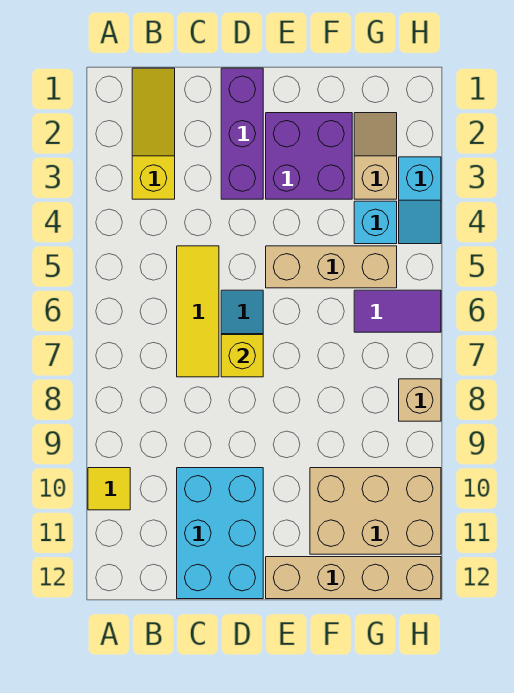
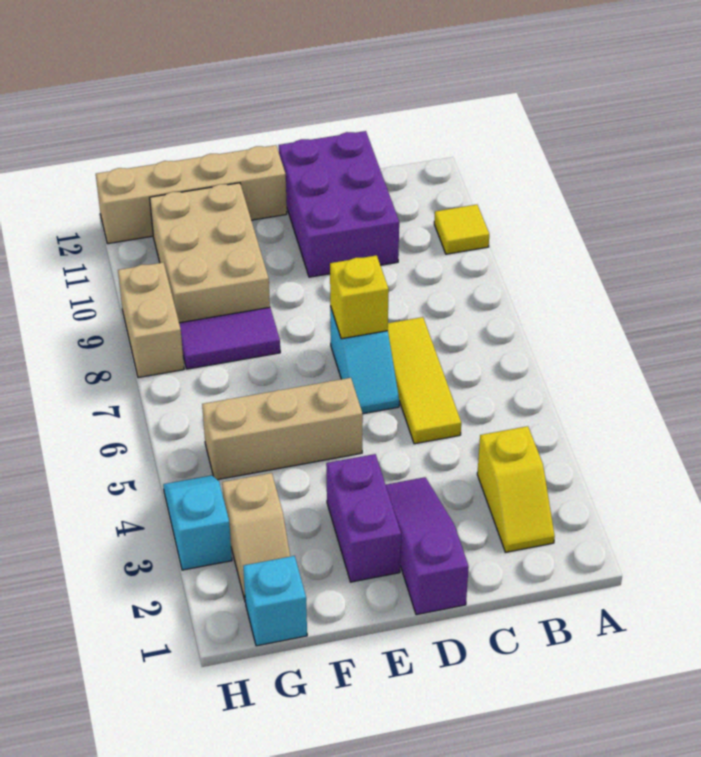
yellow slope B1:B3 level 1 top 3 -> yellow slope B2:B3 level 1 top 3
cyan brick C10:D12 level 1 -> purple brick C10:D12 level 1
purple brick D1:D3 level 1 -> purple slope D1:D3 level 1 top 1
purple brick E2:F3 level 1 -> purple brick E2:E3 level 1
tan brick F10:H11 level 1 -> tan brick F9:G11 level 1
cyan brick G4 level 1 -> cyan brick G1 level 1
purple tile G6:H6 level 1 -> purple tile F8:G8 level 1
tan brick H8 level 1 -> tan brick H8:H9 level 1

